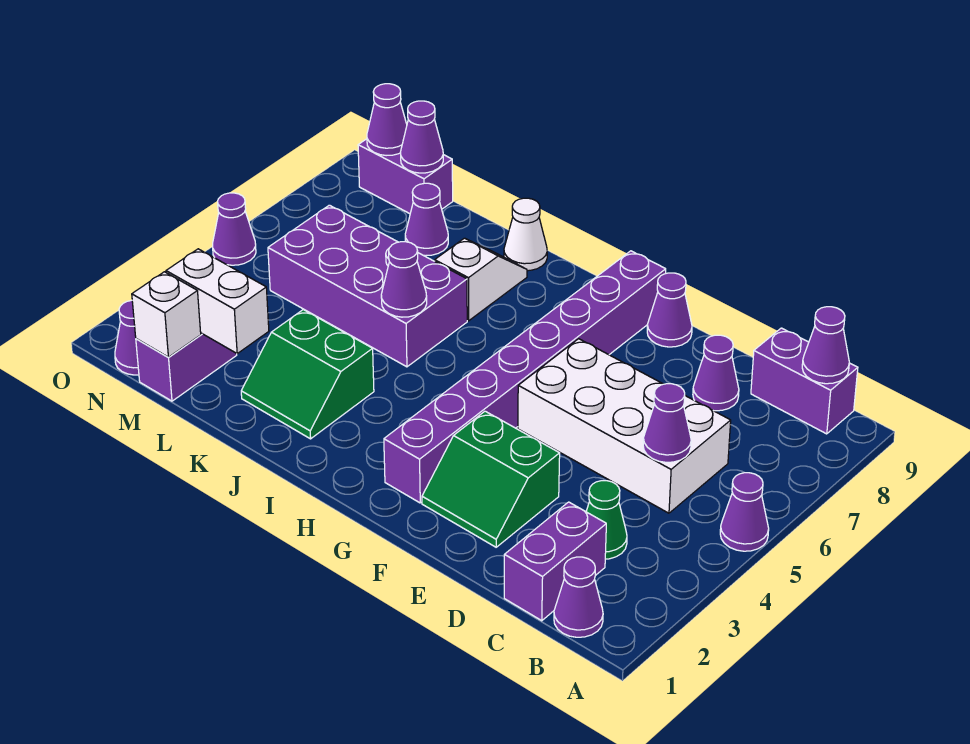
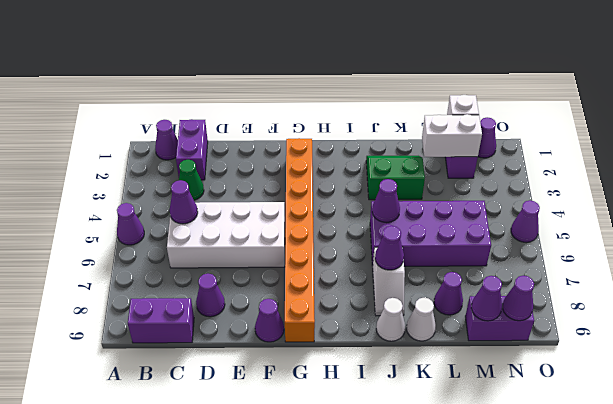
purple cone B9 level 2 -> purple cone J7 level 2
green slope E2:F3 level 1 top 3 -> none
purple brick G2:G9 level 1 -> orange brick G2:G9 level 1
none -> white cone K9 level 1

